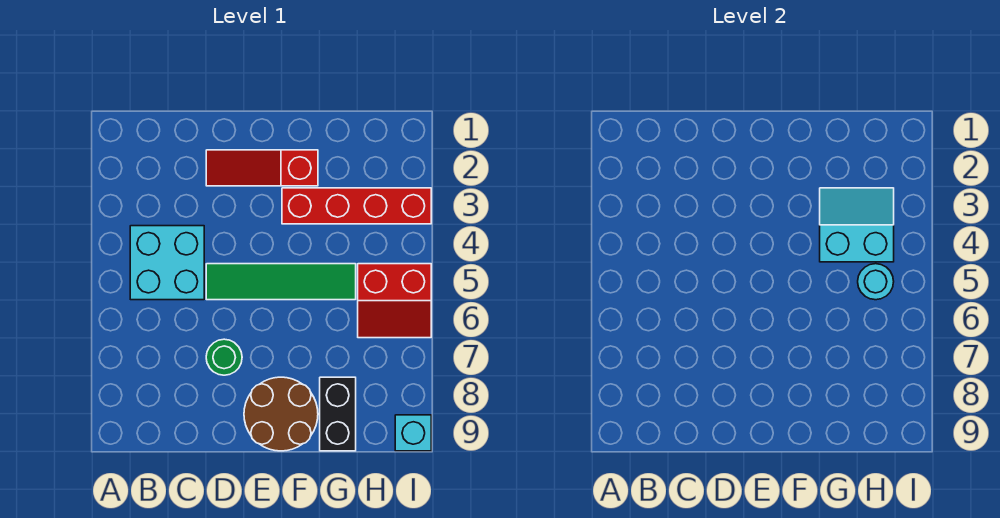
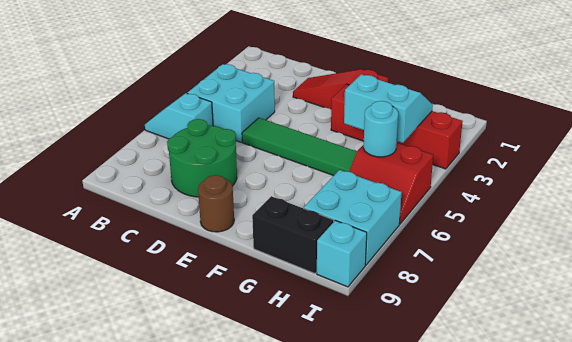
none -> cyan slope A6:B6 level 1 top B
green round brick D7 level 1 -> green round brick C7:D8 level 1
brown round brick E8:F9 level 1 -> brown round brick E9 level 1
black brick G8:G9 level 1 -> black brick G9:H9 level 1
none -> cyan brick H7:I8 level 1

